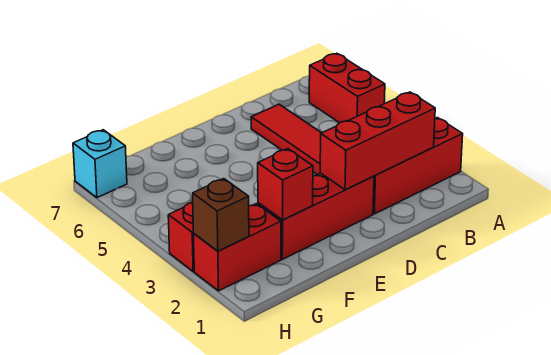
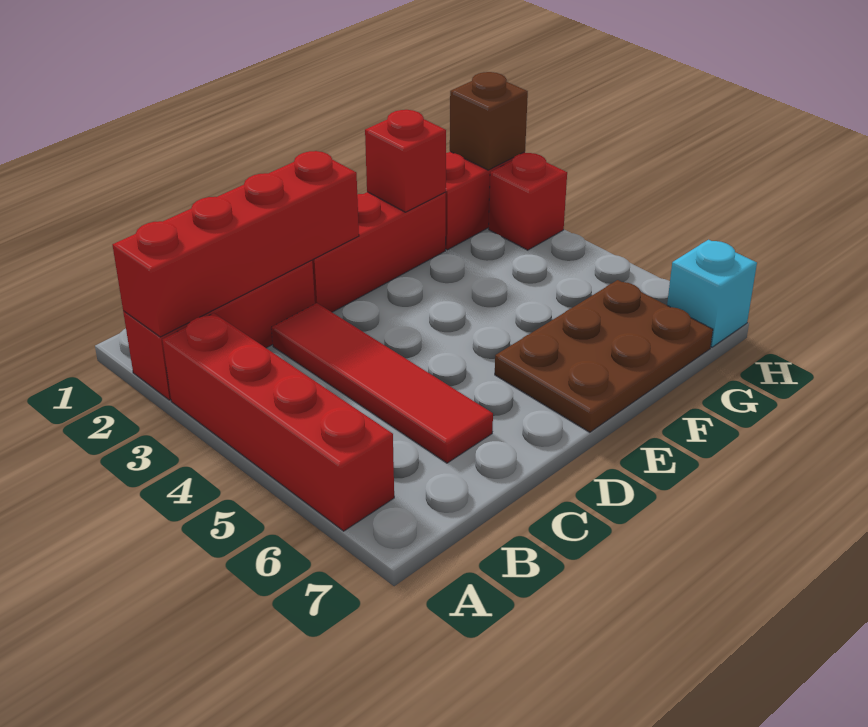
red brick A5:A6 level 1 -> red brick A3:A6 level 1
red brick B2:D2 level 2 -> red brick A2:D2 level 2
none -> brown plate E6:G7 level 1

